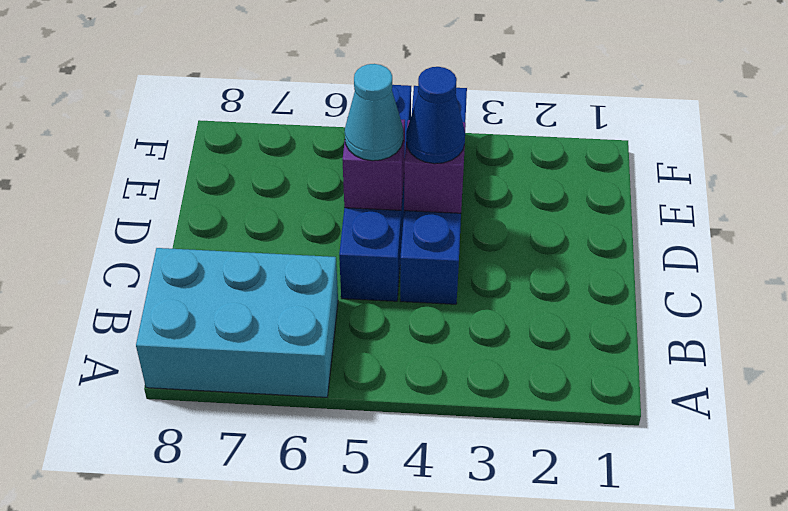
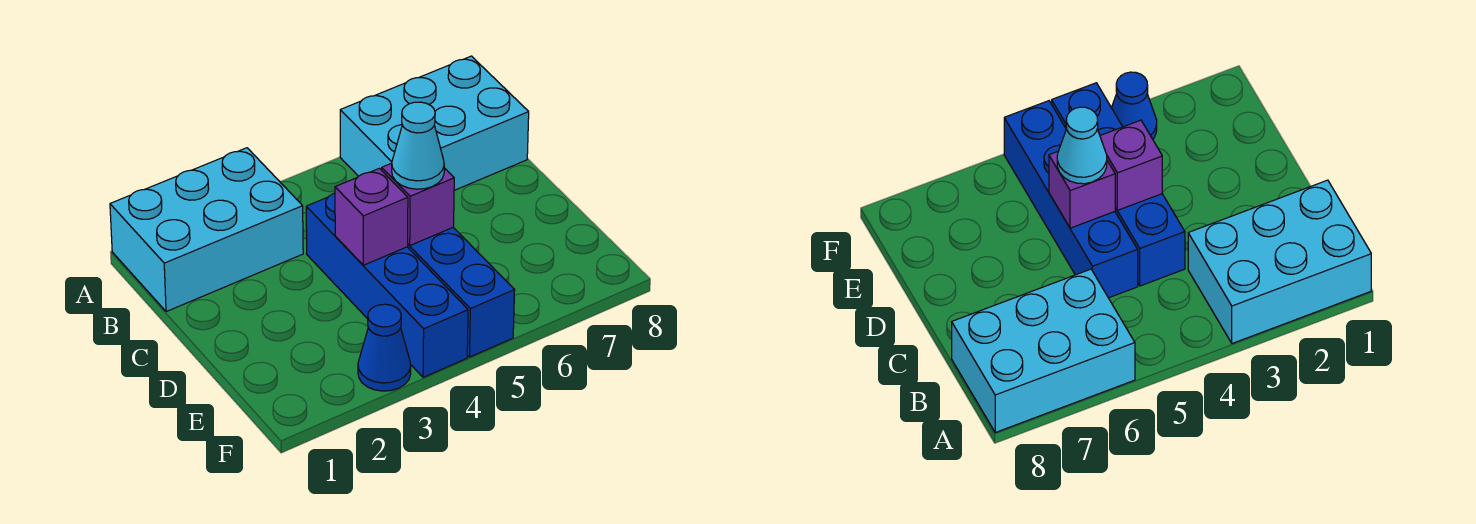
none -> cyan brick A1:B3 level 1
blue cone D4 level 3 -> blue cone F3 level 1

